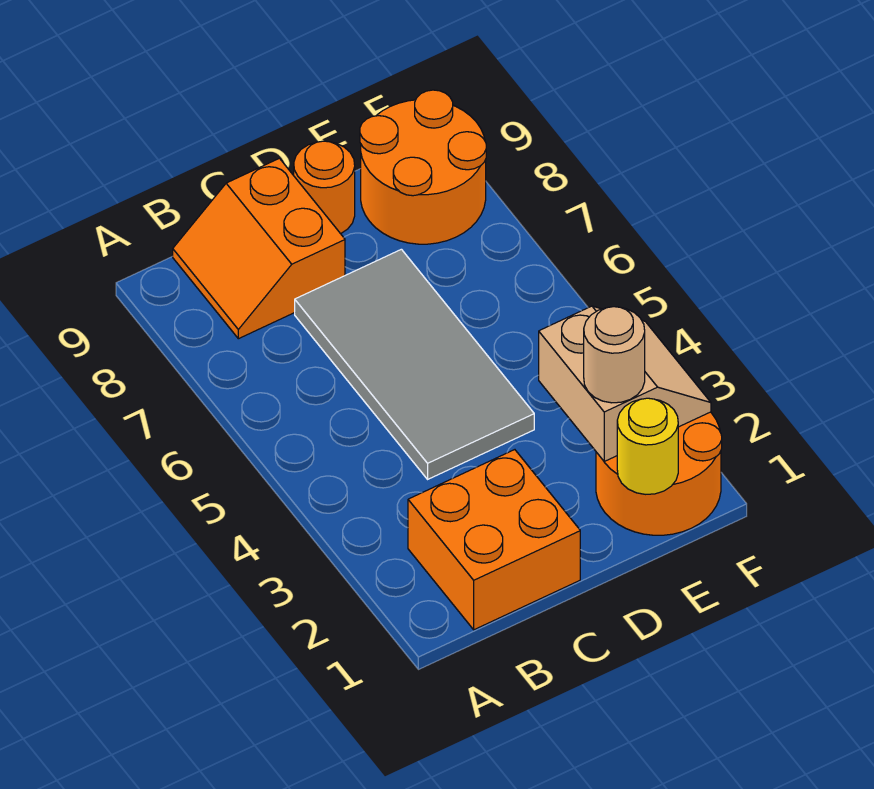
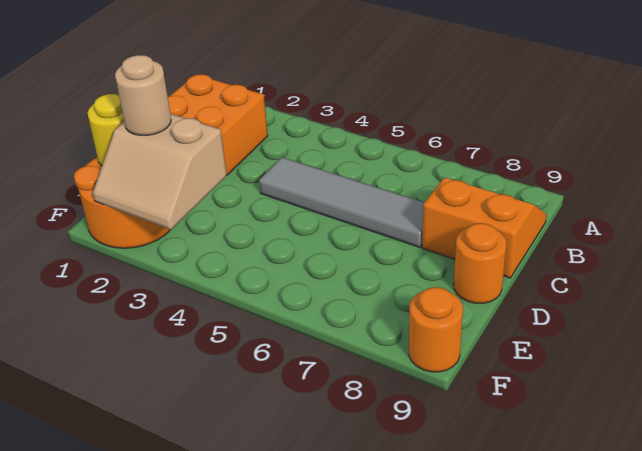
grey tile C4:D7 level 1 -> grey tile C4:C7 level 1
orange round brick E8:F9 level 1 -> orange round brick F9 level 1

